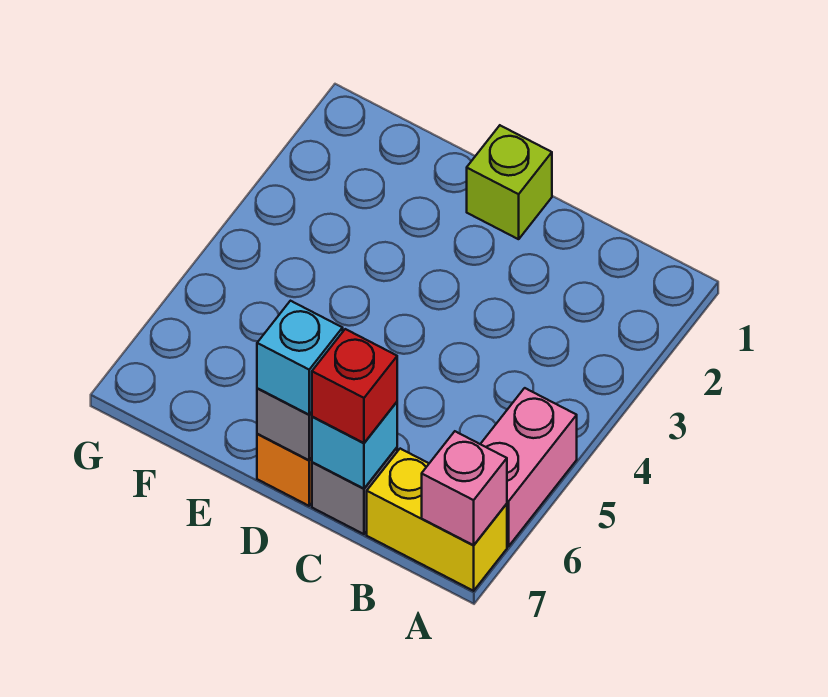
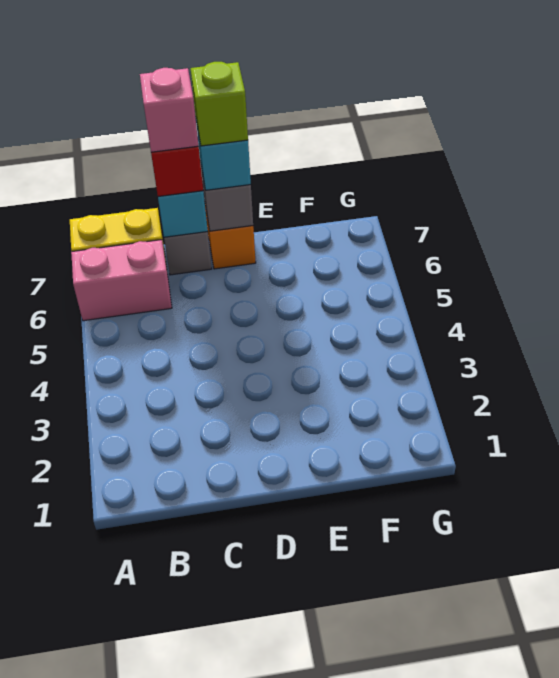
pink brick A5:A6 level 1 -> pink brick A6:B6 level 1
pink brick A7 level 2 -> pink brick C7 level 4
lime brick D1 level 1 -> lime brick D7 level 4

